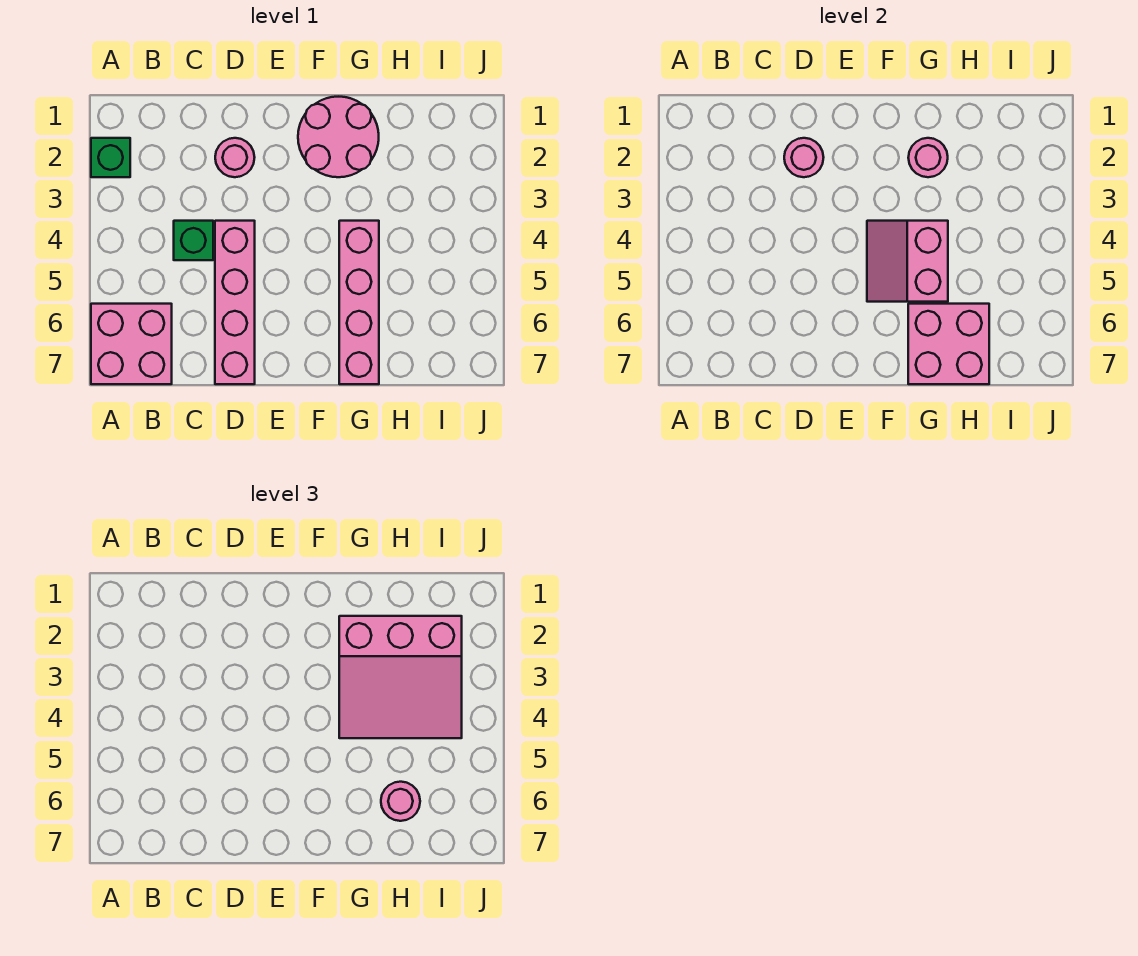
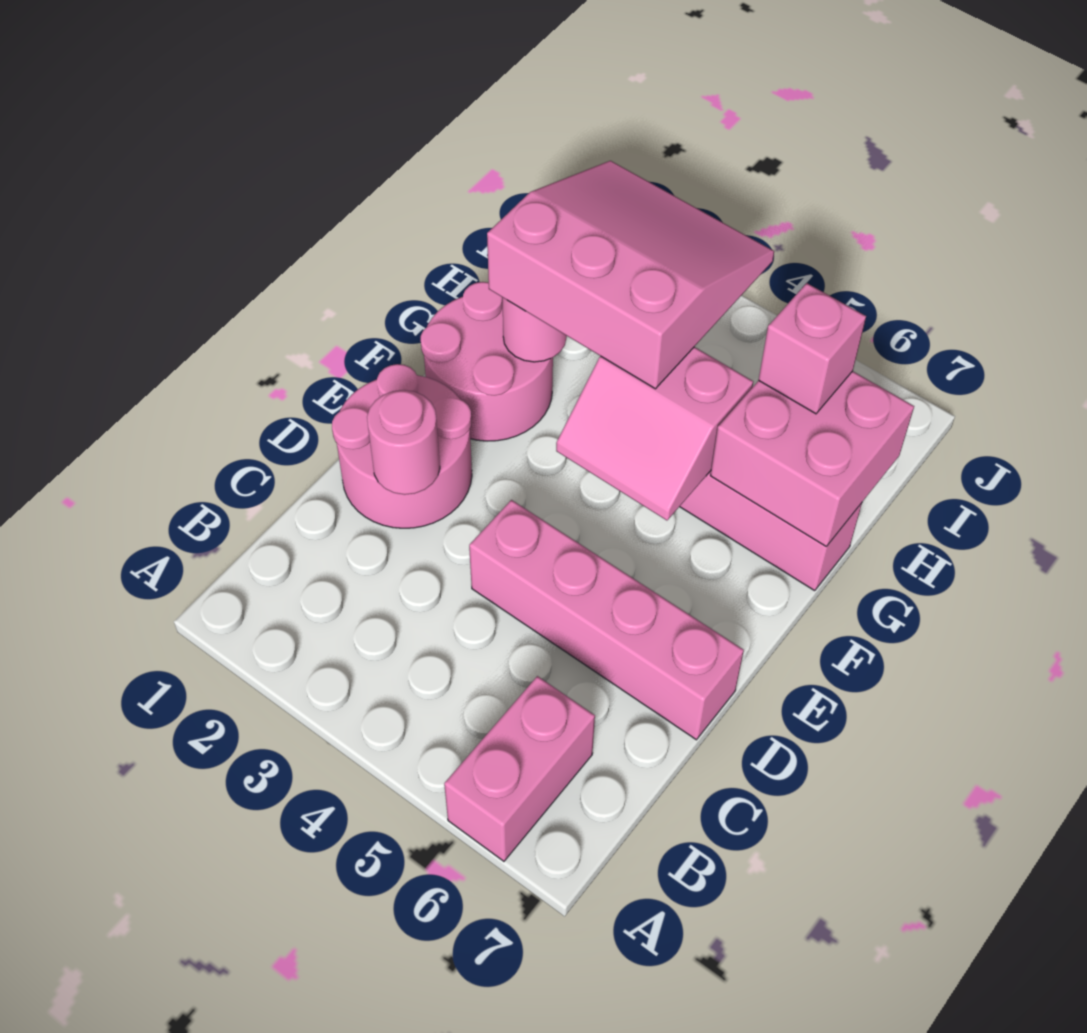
green brick A2 level 1 -> none
pink brick A6:B7 level 1 -> pink brick A6:B6 level 1
green brick C4 level 1 -> none
pink round brick D2 level 1 -> pink round brick D1:E2 level 1
pink slope G2:I4 level 3 top 2 -> pink slope G2:I4 level 3 top G
pink round brick H6 level 3 -> pink brick H6 level 3

